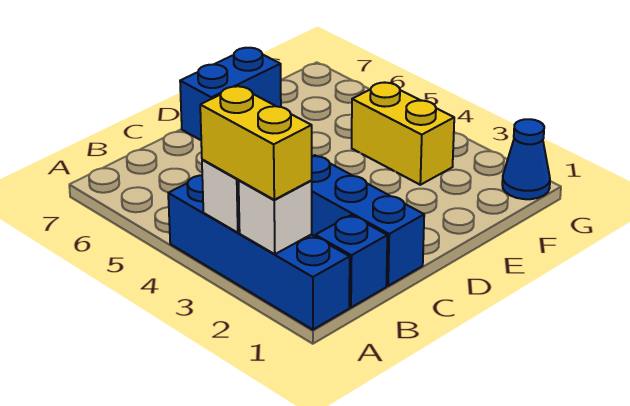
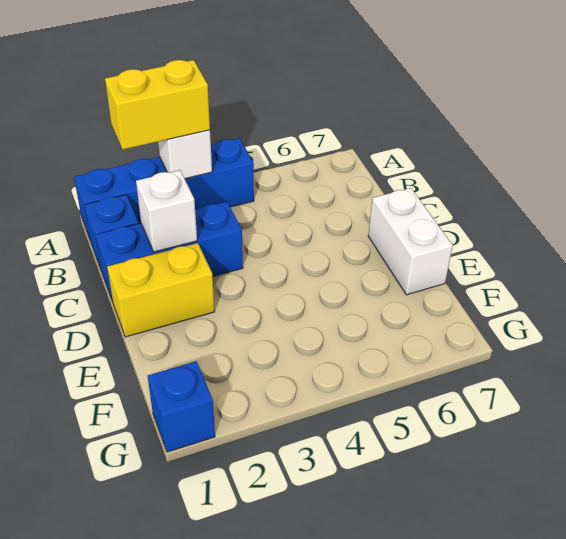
white brick A2 level 2 -> white brick C2 level 2
blue brick D7:E7 level 1 -> white brick D7:E7 level 1
yellow brick F3:F4 level 1 -> yellow brick D1:D2 level 1
blue cone G1 level 1 -> blue brick G1 level 1

